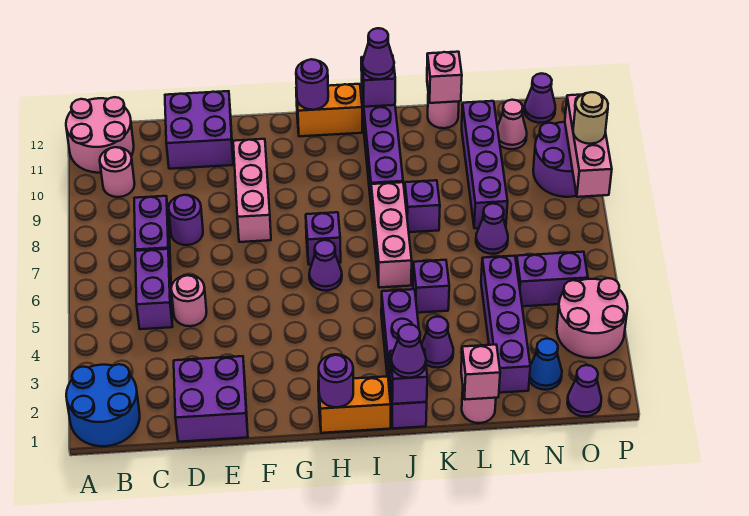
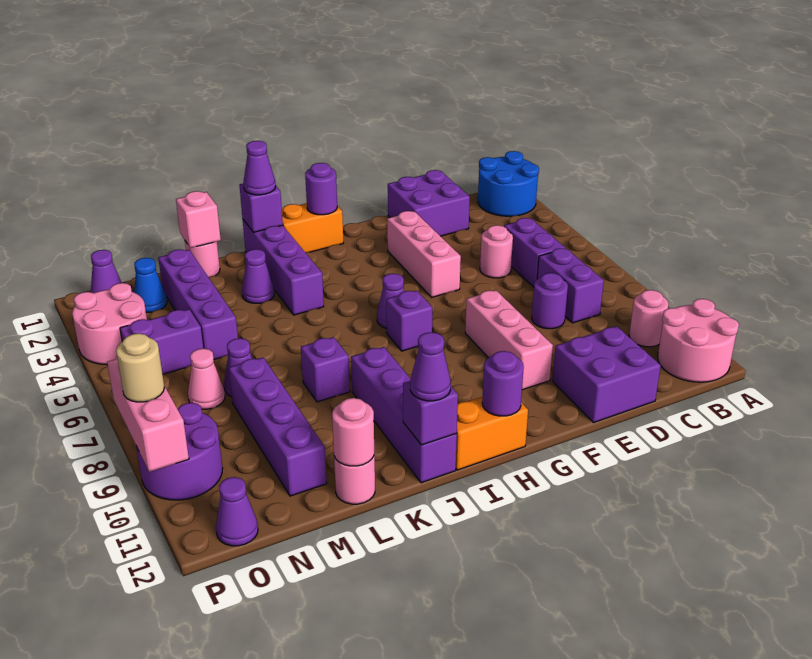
pink brick J6:J8 level 1 -> pink brick F3:F5 level 1
purple brick K5 level 1 -> none
pink brick L12 level 2 -> pink round brick L12 level 2
pink cone N11 level 1 -> pink cone N7 level 1

